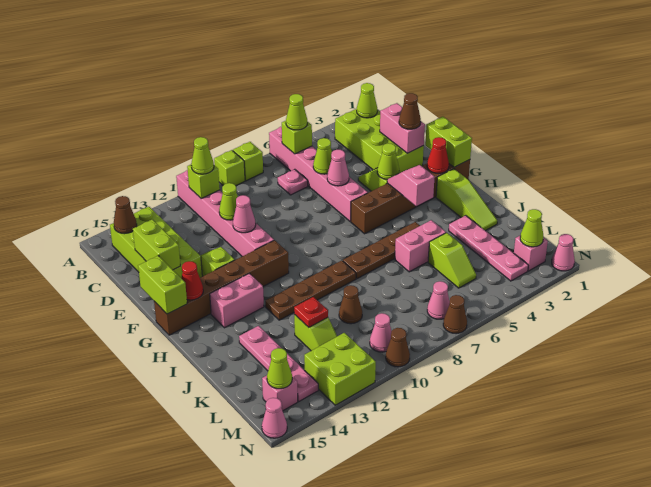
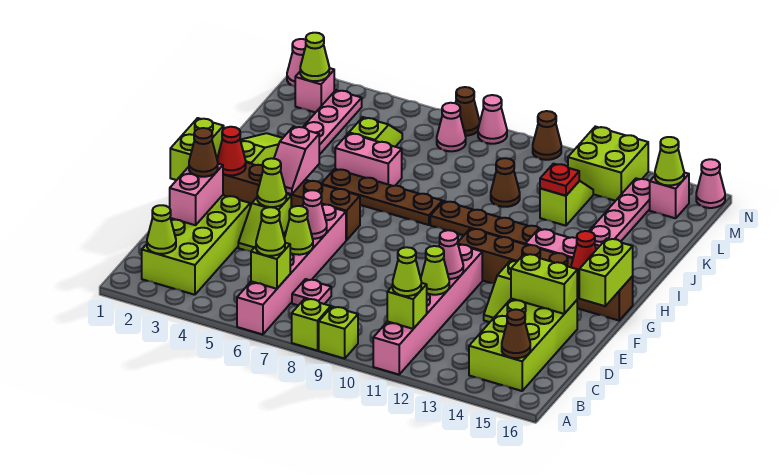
lime brick D15:E15 level 2 -> lime brick E14:E15 level 2
pink cone M10 level 1 -> pink cone N8 level 1

